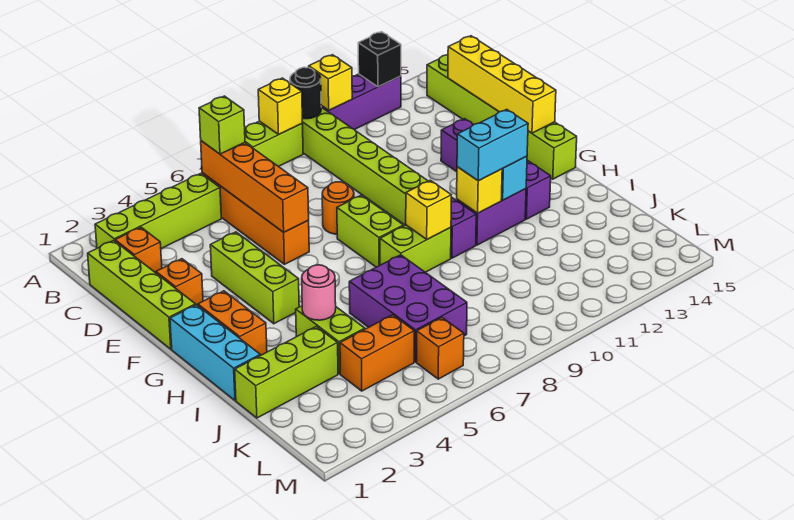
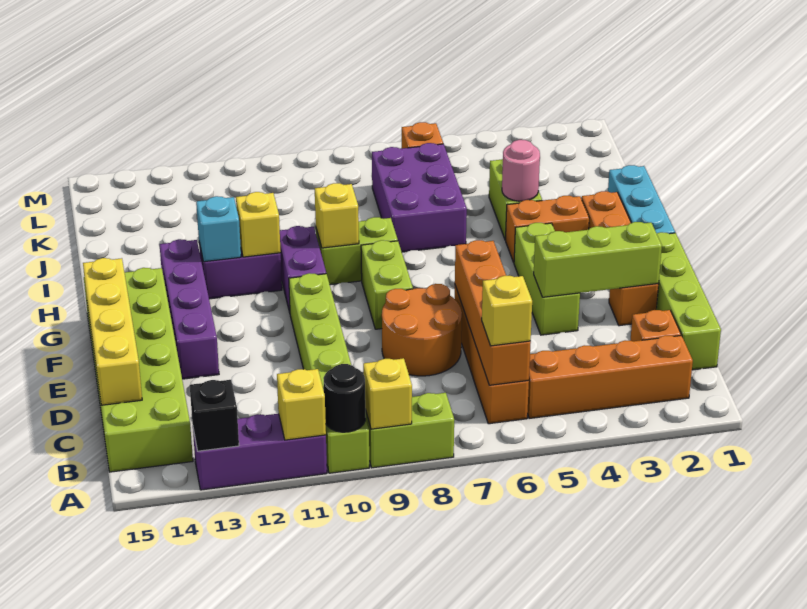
lime brick B2:B5 level 1 -> orange brick B2:B5 level 1
lime brick B6 level 3 -> yellow brick B6 level 3
lime brick B15:G15 level 1 -> lime brick B14:G15 level 1
orange round brick E8 level 1 -> orange round brick D7:E8 level 1
cyan brick H11:H12 level 3 -> none
lime brick J1:J3 level 1 -> lime brick E2:E4 level 2
orange brick K4:K5 level 1 -> orange brick H3:H4 level 1

